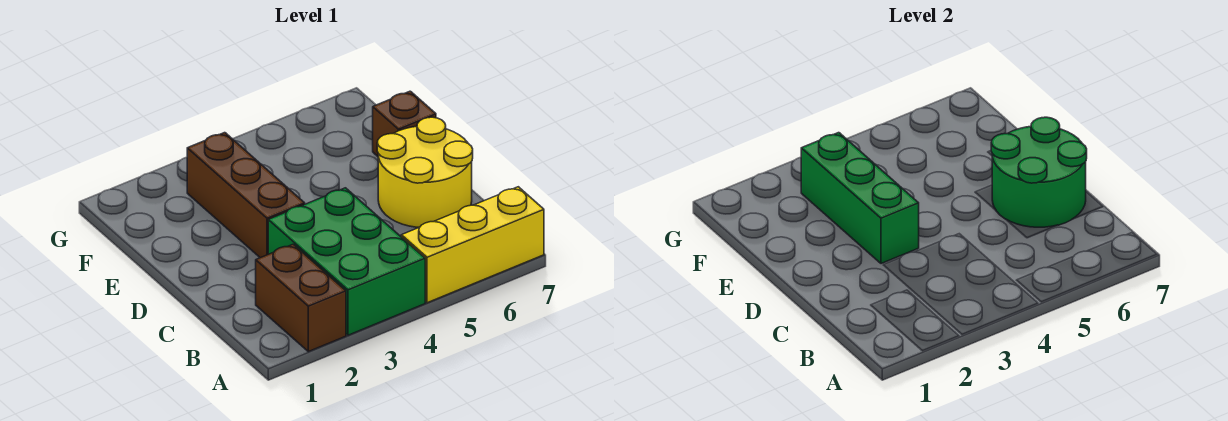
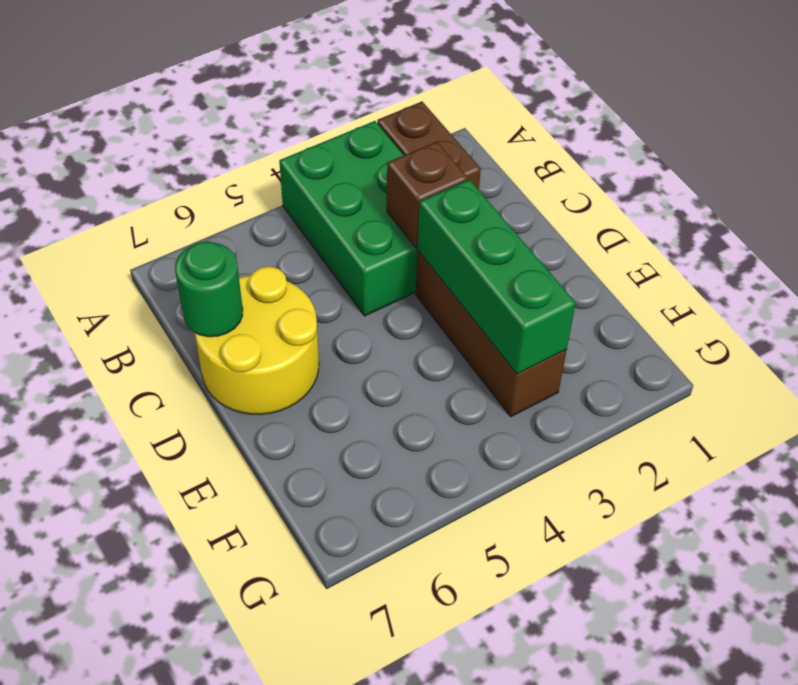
yellow brick A5:A7 level 1 -> none
green round brick C6:D7 level 2 -> green round brick C7 level 2
brown brick E7 level 1 -> brown brick C3 level 2

